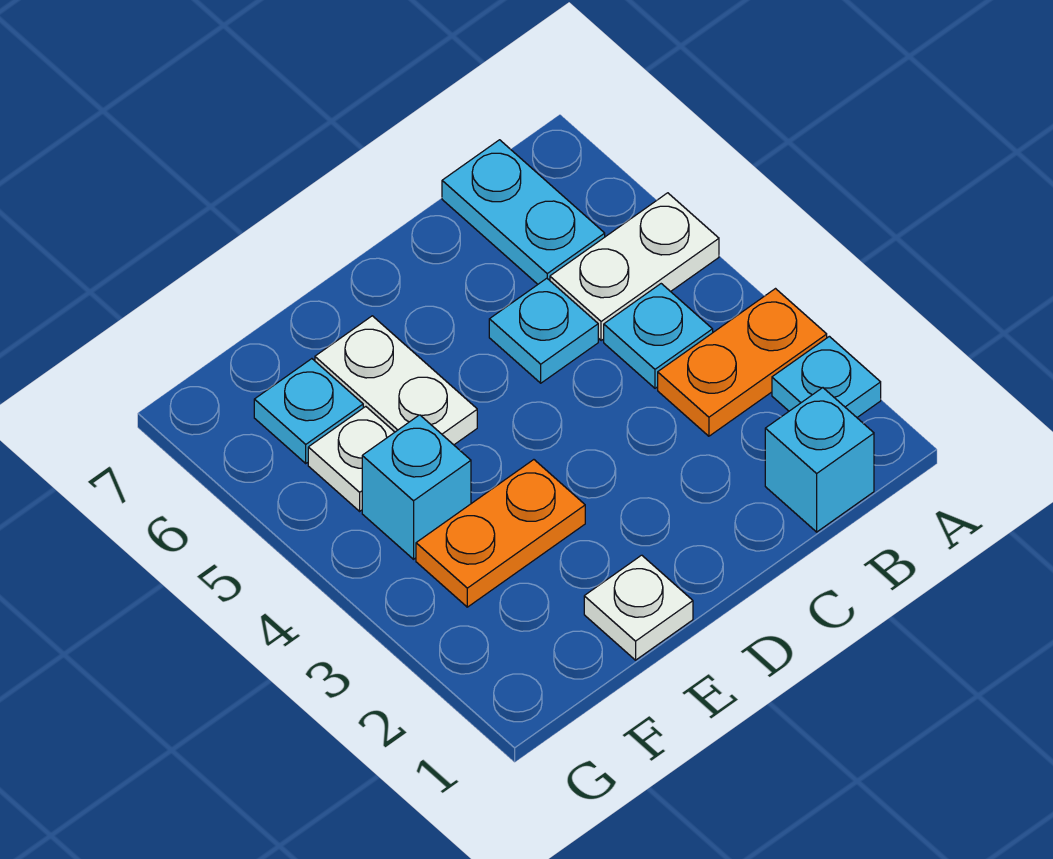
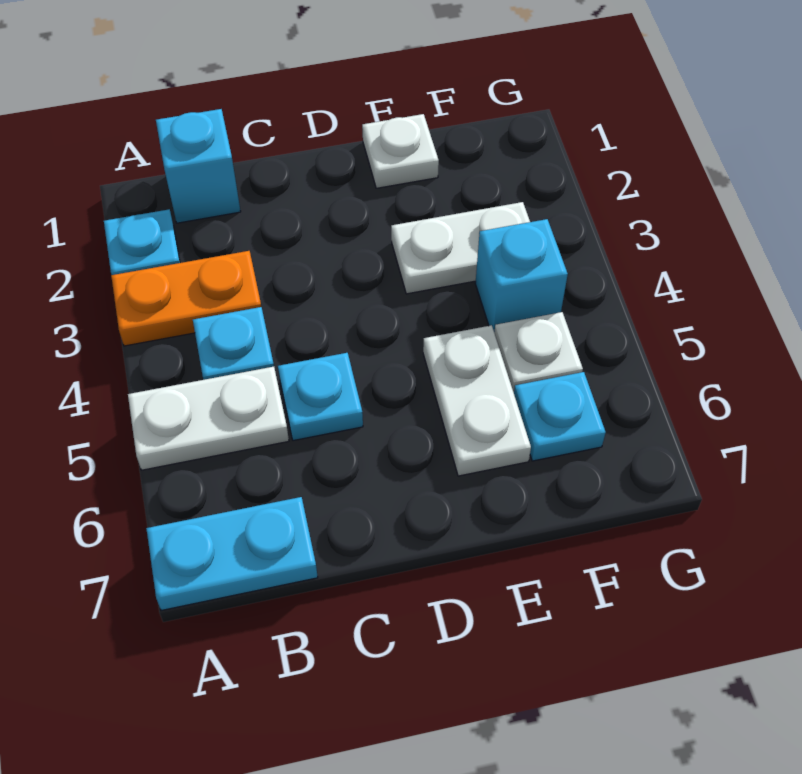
cyan plate B6:B7 level 1 -> cyan plate A7:B7 level 1
orange plate E3:F3 level 1 -> white plate E3:F3 level 1

